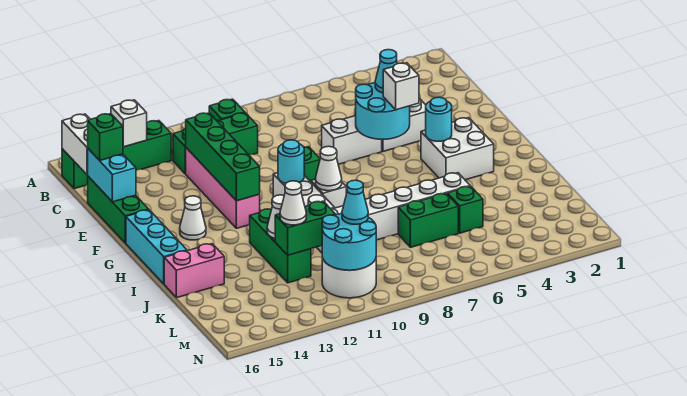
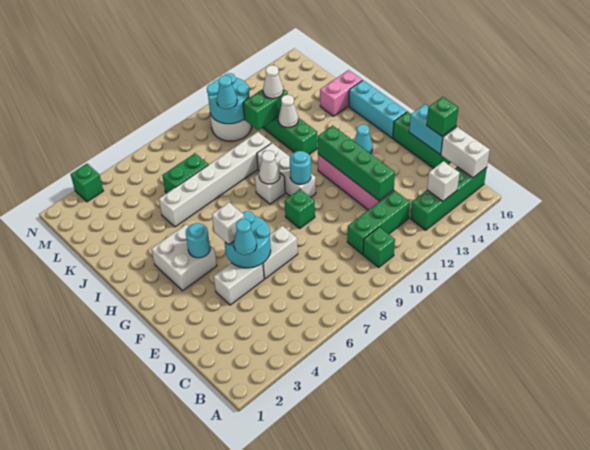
white cone G14 level 1 -> cyan cone G14 level 1
green brick K5 level 1 -> green brick N3 level 1

